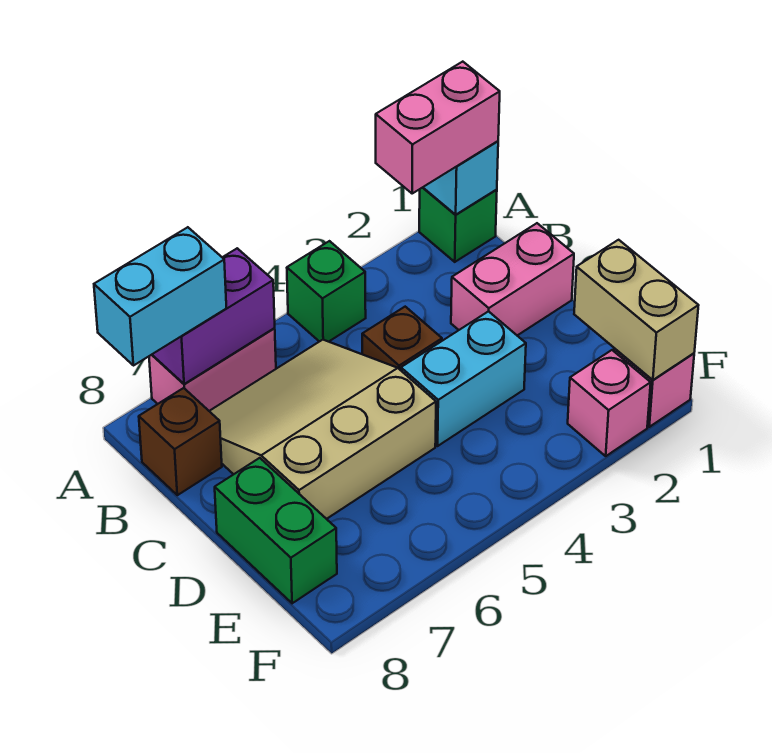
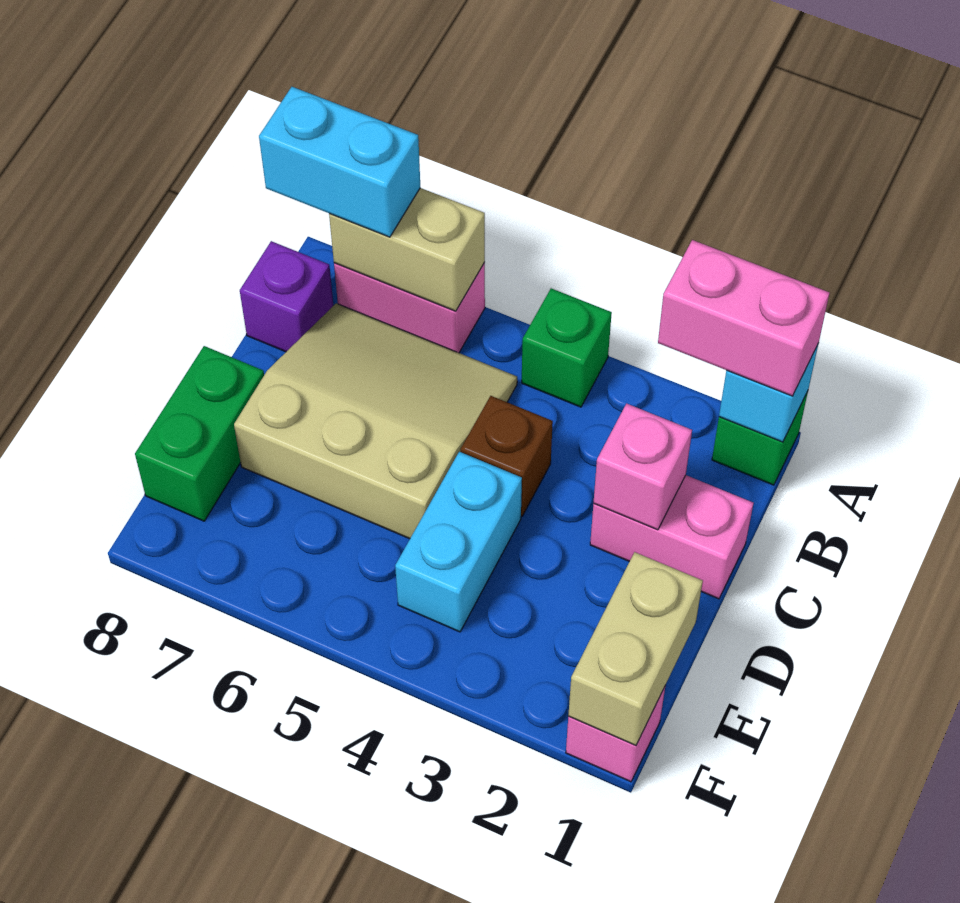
purple brick A6:A7 level 2 -> tan brick A6:A7 level 2
brown brick B8 level 1 -> purple brick B8 level 1
cyan brick D3:D4 level 1 -> cyan brick D4:E4 level 1
pink brick F2 level 1 -> pink brick C2 level 2

